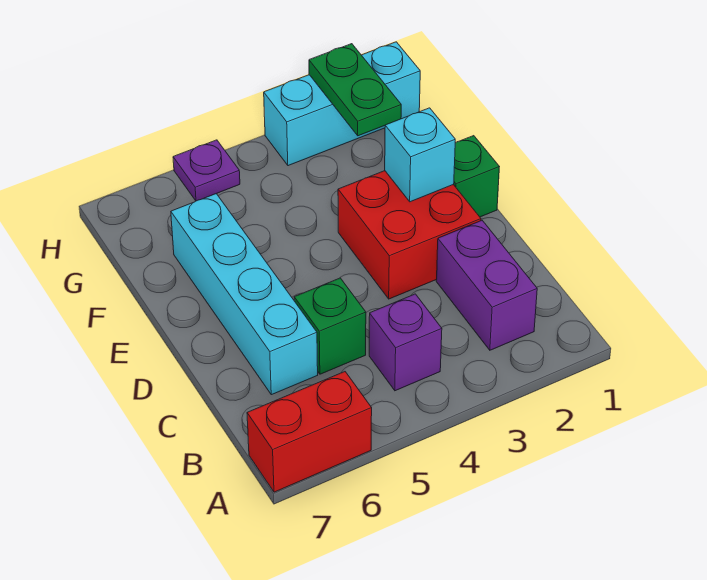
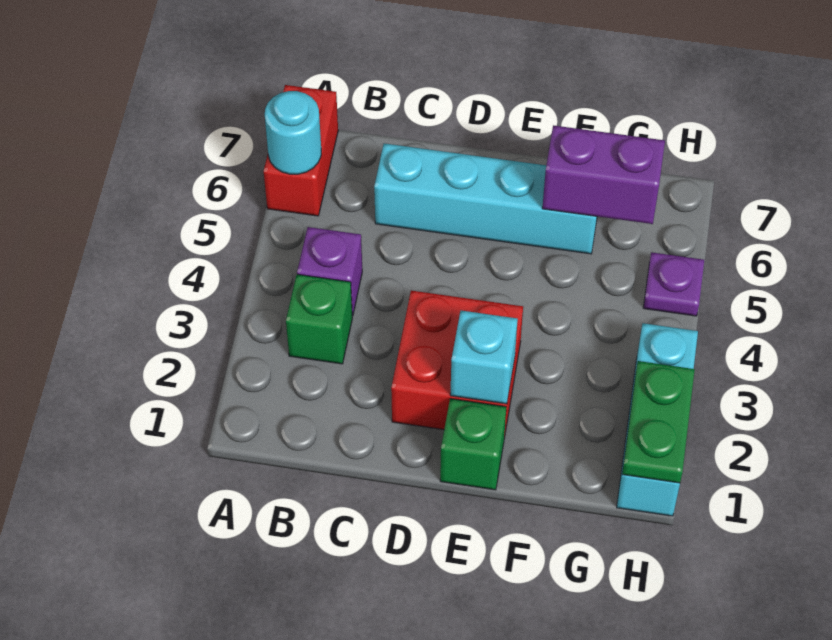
none -> cyan round brick A6 level 2
purple brick B2:C2 level 1 -> purple brick F6:G6 level 2
green brick C5 level 1 -> green brick B3 level 1
green plate G2:H2 level 2 -> green plate H1:H2 level 2

